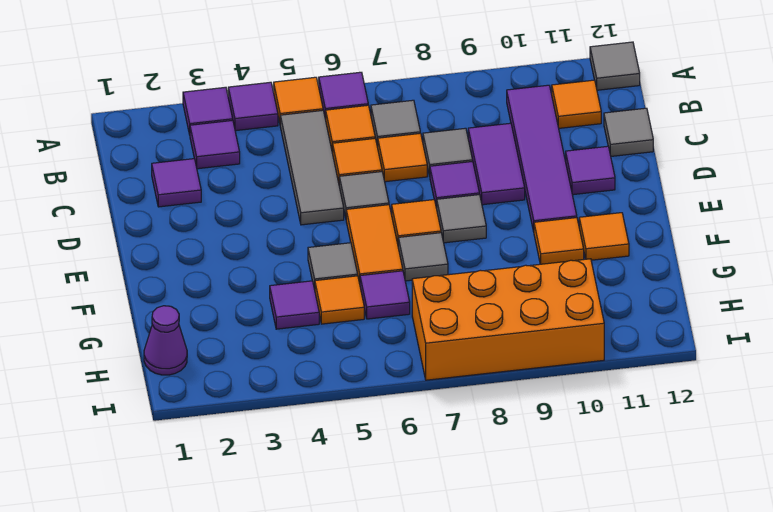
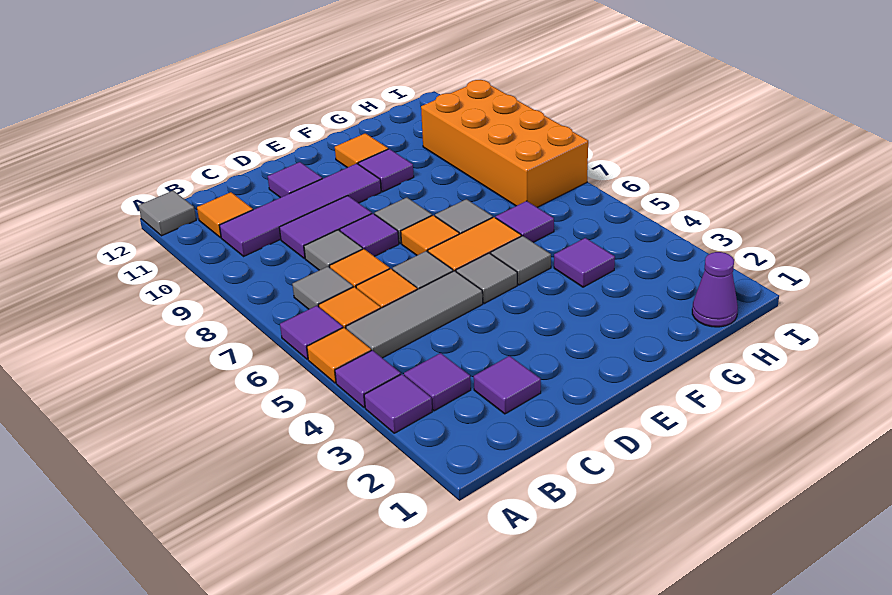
grey tile C12 level 1 -> grey tile E5 level 1
orange tile F10 level 1 -> purple tile F10 level 1
orange tile G5 level 1 -> none

